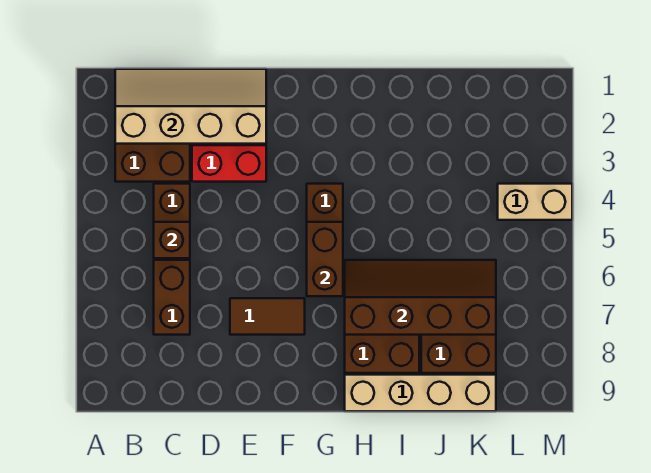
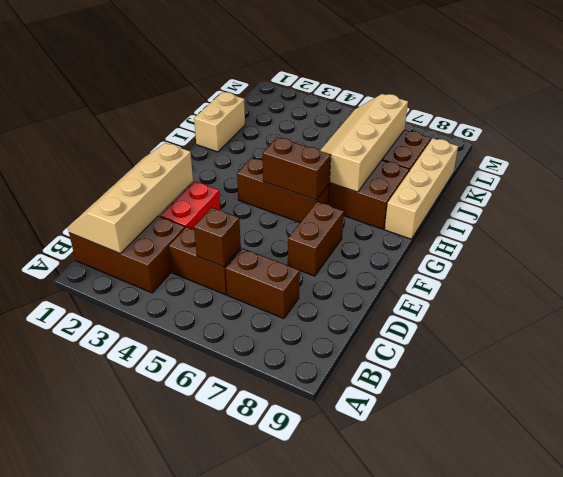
brown tile E7:F7 level 1 -> brown brick E7:F7 level 1
brown slope H6:K7 level 2 top 7 -> tan slope H6:K7 level 2 top 7
tan brick L4:M4 level 1 -> tan brick I1:J1 level 1

